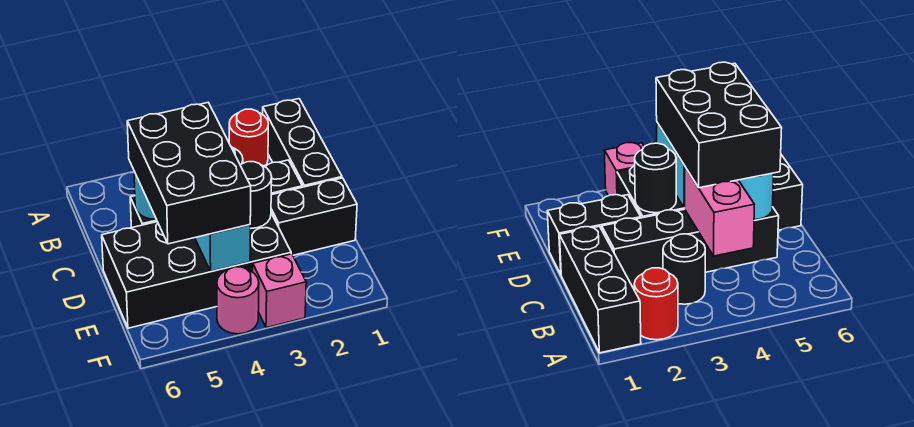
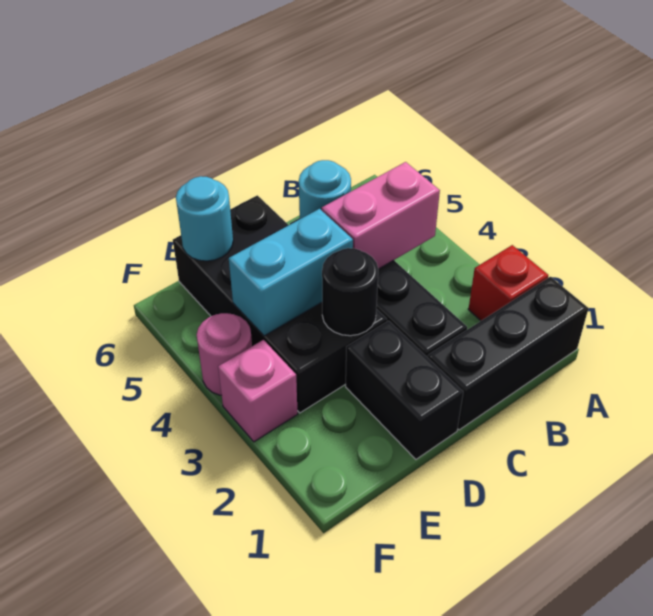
red round brick A2 level 1 -> red brick A2 level 1
black round brick B3 level 1 -> none
black brick C4:E5 level 3 -> none
none -> cyan round brick E6 level 2

